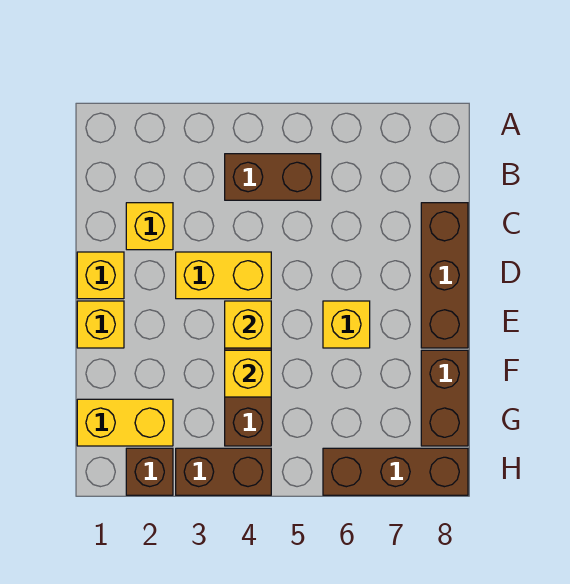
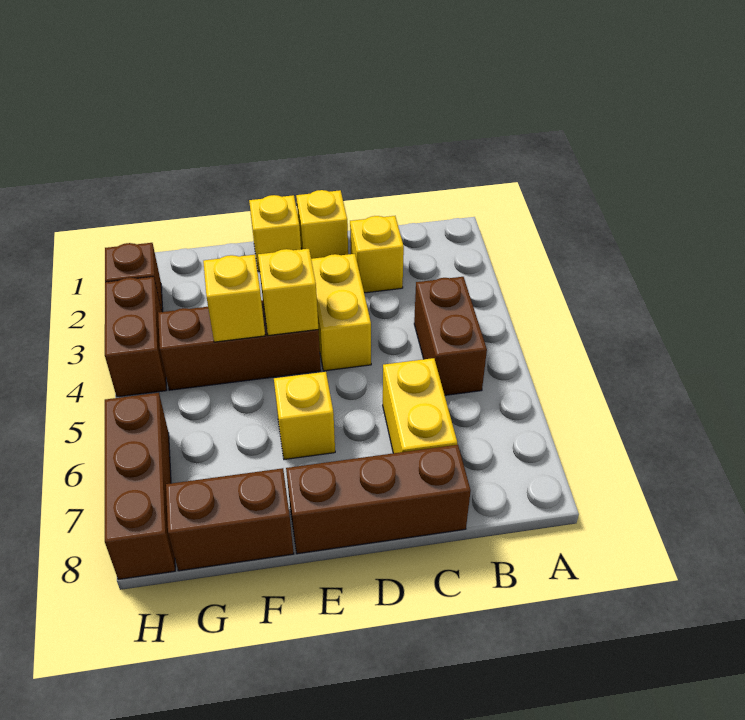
yellow brick G1:G2 level 1 -> yellow brick C6:C7 level 1

